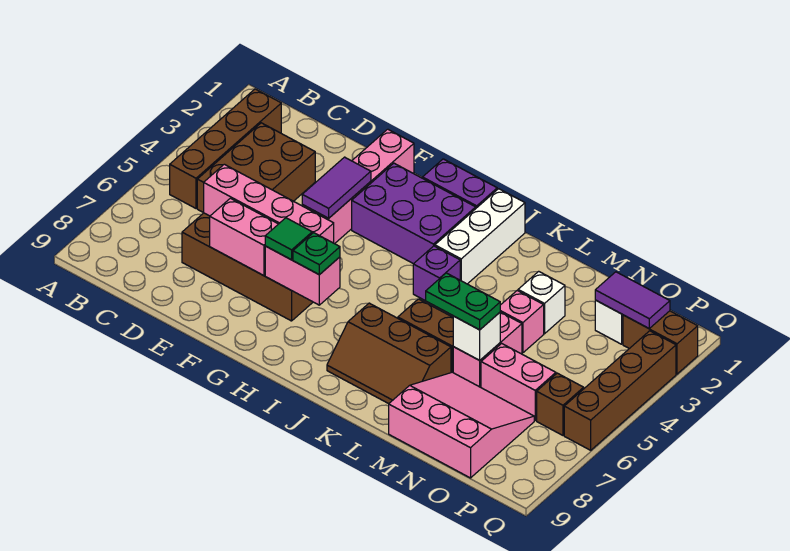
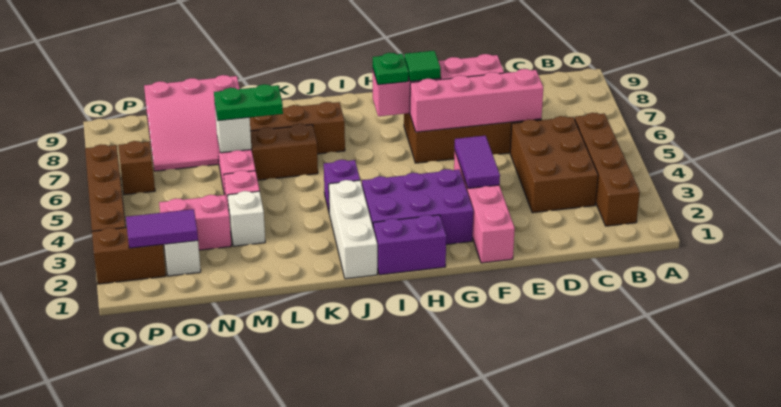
pink brick N6:O6 level 1 -> pink brick N3:O3 level 1

